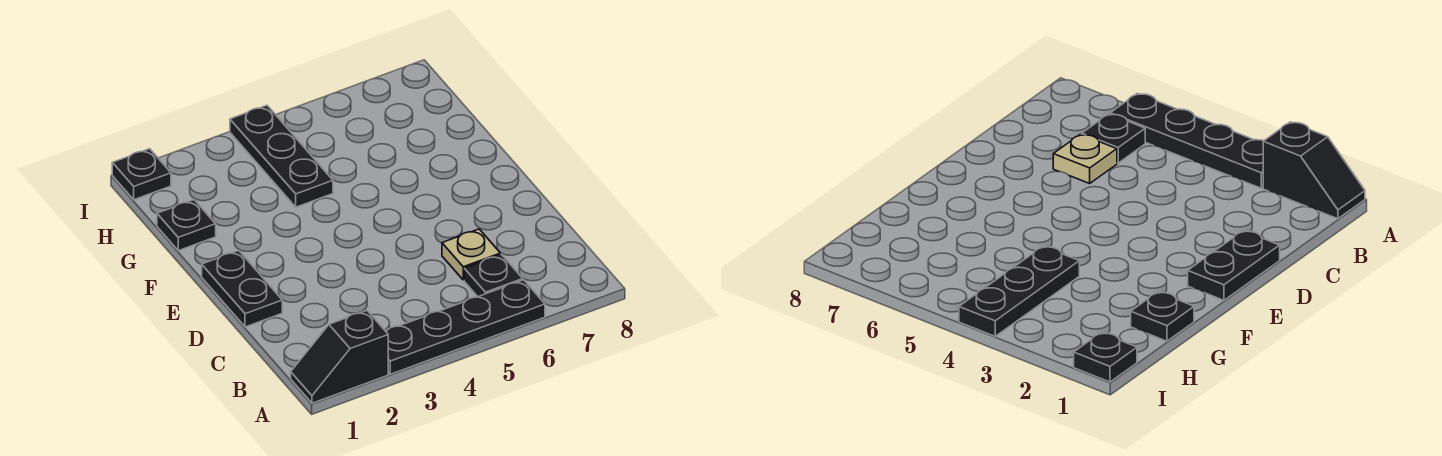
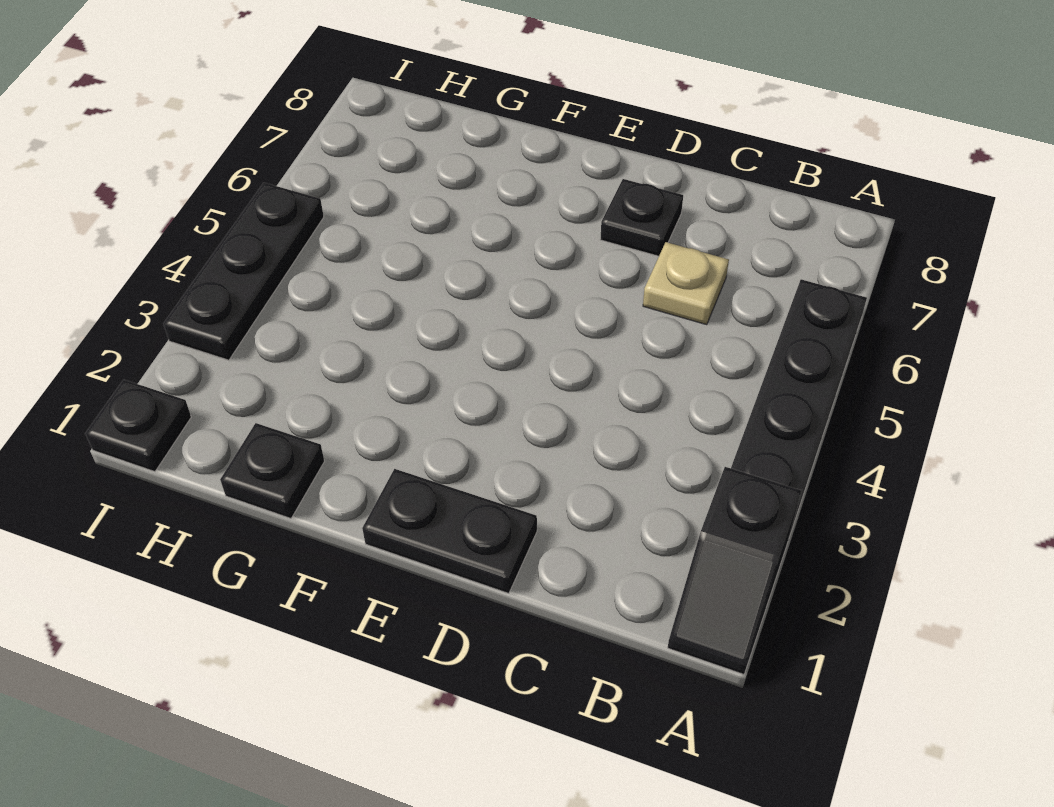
black plate B6 level 1 -> black plate D7 level 1
black plate G4:I4 level 1 -> black plate I3:I5 level 1

